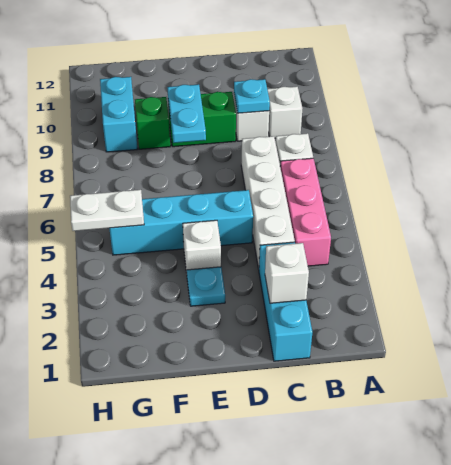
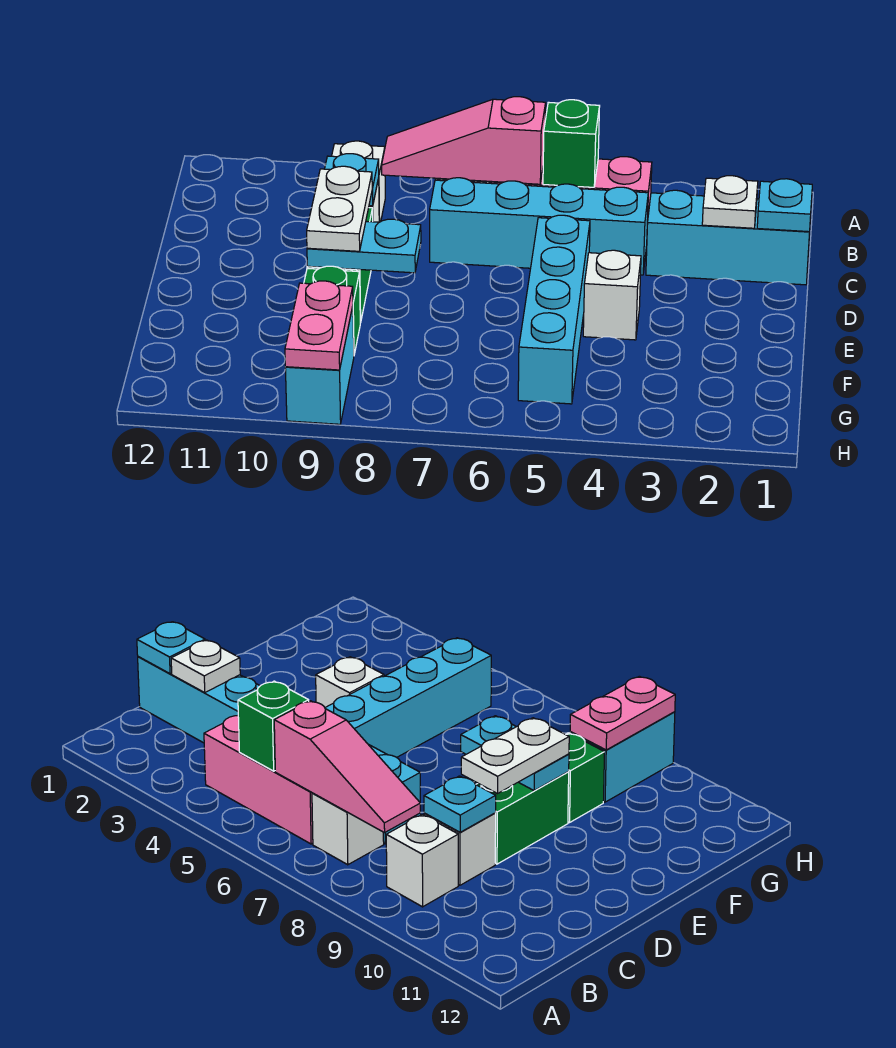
none -> green brick B5 level 2
none -> pink slope B6:B8 level 2 top 6
white brick C2 level 2 -> white plate C2 level 2
white brick C4:C7 level 1 -> cyan brick C4:C7 level 1
cyan plate E3 level 1 -> cyan plate C1 level 2
white plate G5:H5 level 2 -> white plate D9:E9 level 3
cyan brick G9:G10 level 1 -> cyan brick G9:H9 level 1
none -> pink plate G9:H9 level 2

